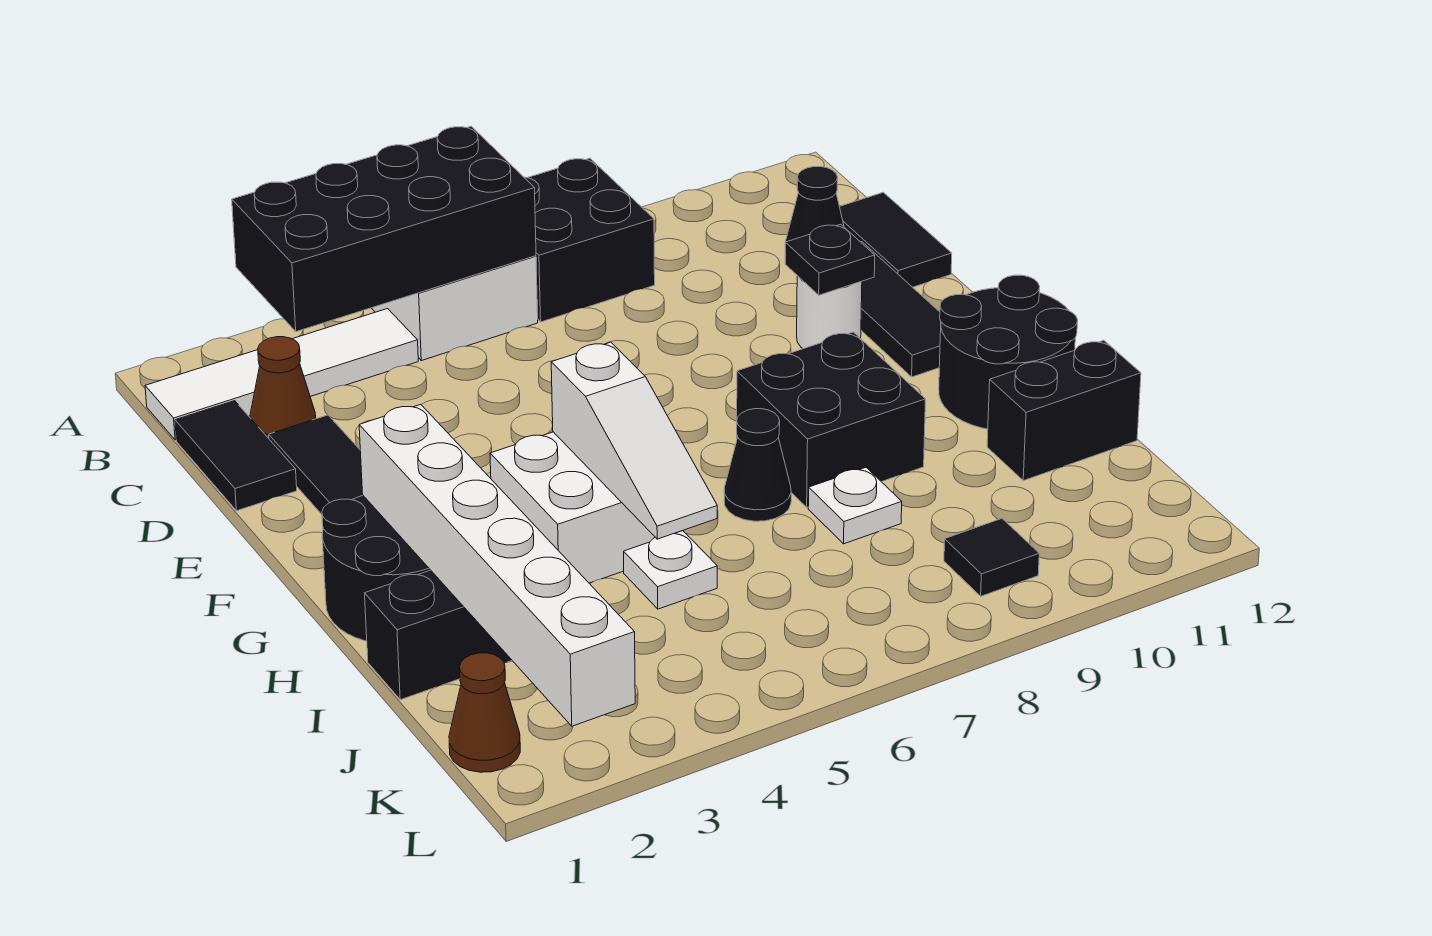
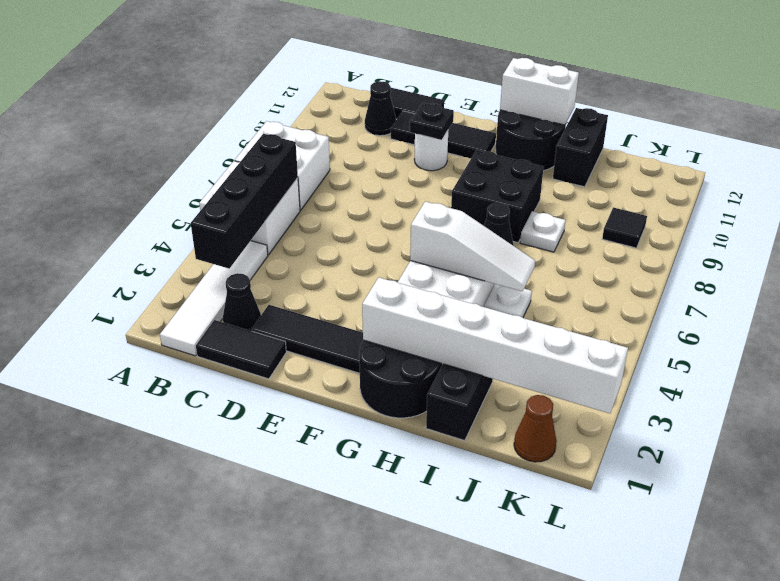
black brick A3:B6 level 2 -> black brick B3:B6 level 2
black brick A7:B8 level 1 -> white brick A7:B8 level 1
brown cone C2 level 1 -> black cone C2 level 1
none -> white brick G12:H12 level 2

